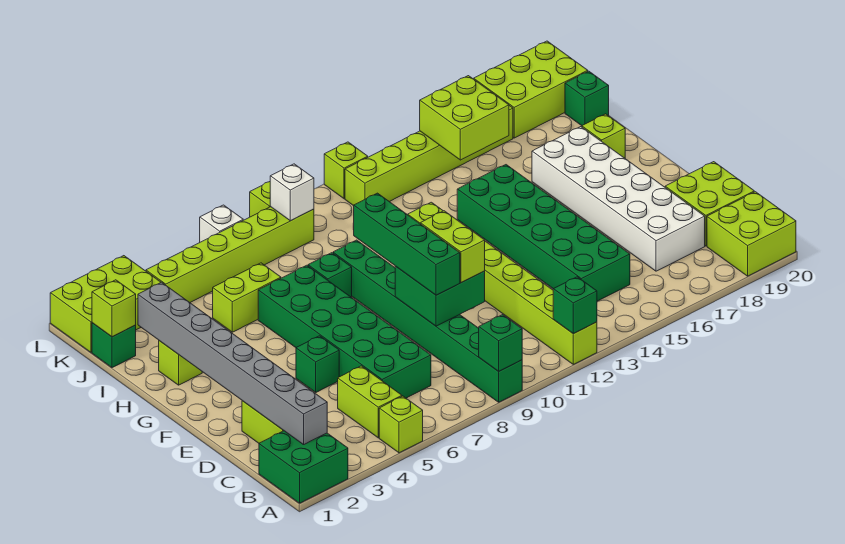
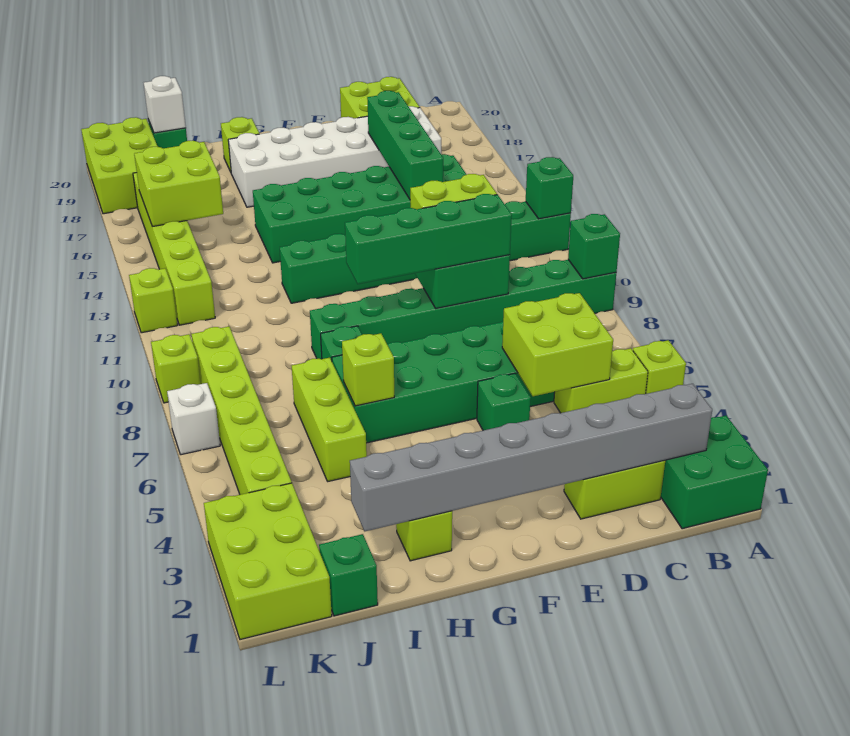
lime brick A12:H12 level 1 -> green brick A12:H12 level 1
lime brick A19:B20 level 1 -> lime brick C5:D6 level 2
none -> green brick D14:D17 level 2
lime brick I5:I6 level 1 -> lime brick I5:I7 level 1
lime brick J1 level 2 -> lime brick H6 level 2
white brick K9 level 2 -> white brick J20 level 2

